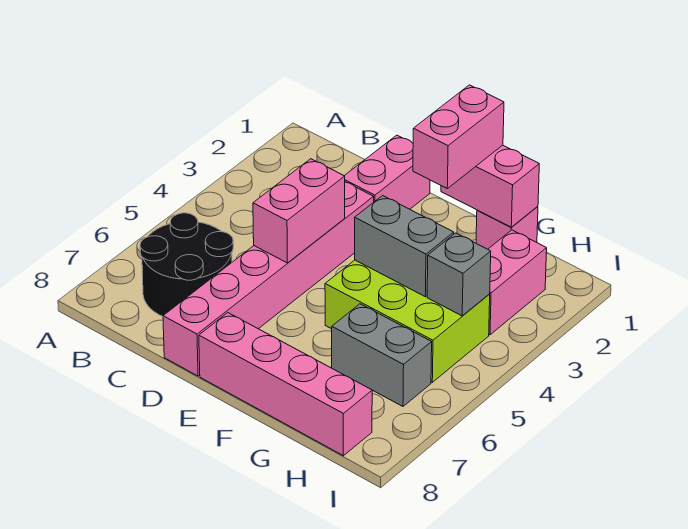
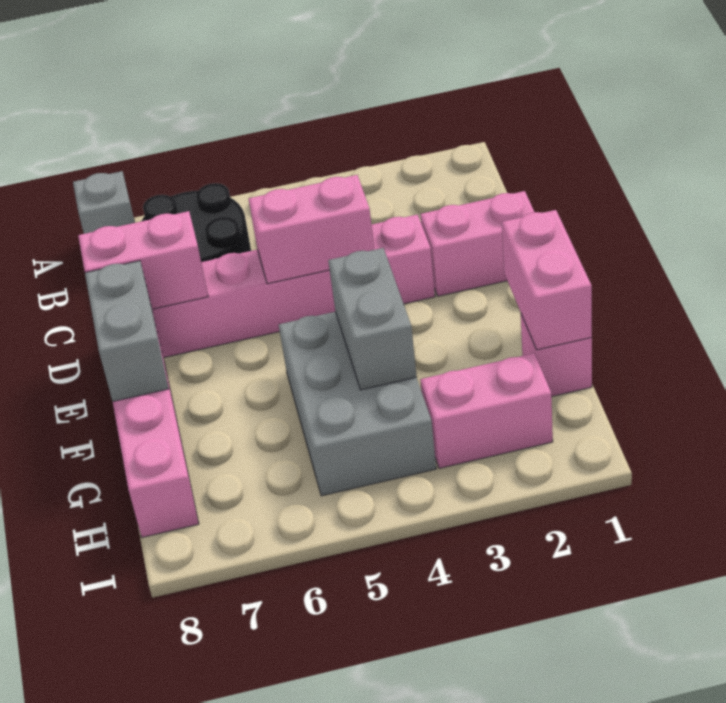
pink brick F1:F2 level 3 -> pink brick D7:D8 level 2
lime brick F4:H5 level 1 -> grey brick F4:H5 level 1
grey brick G6:H6 level 1 -> grey brick E8:F8 level 2
grey brick H4 level 2 -> grey brick A8 level 1

